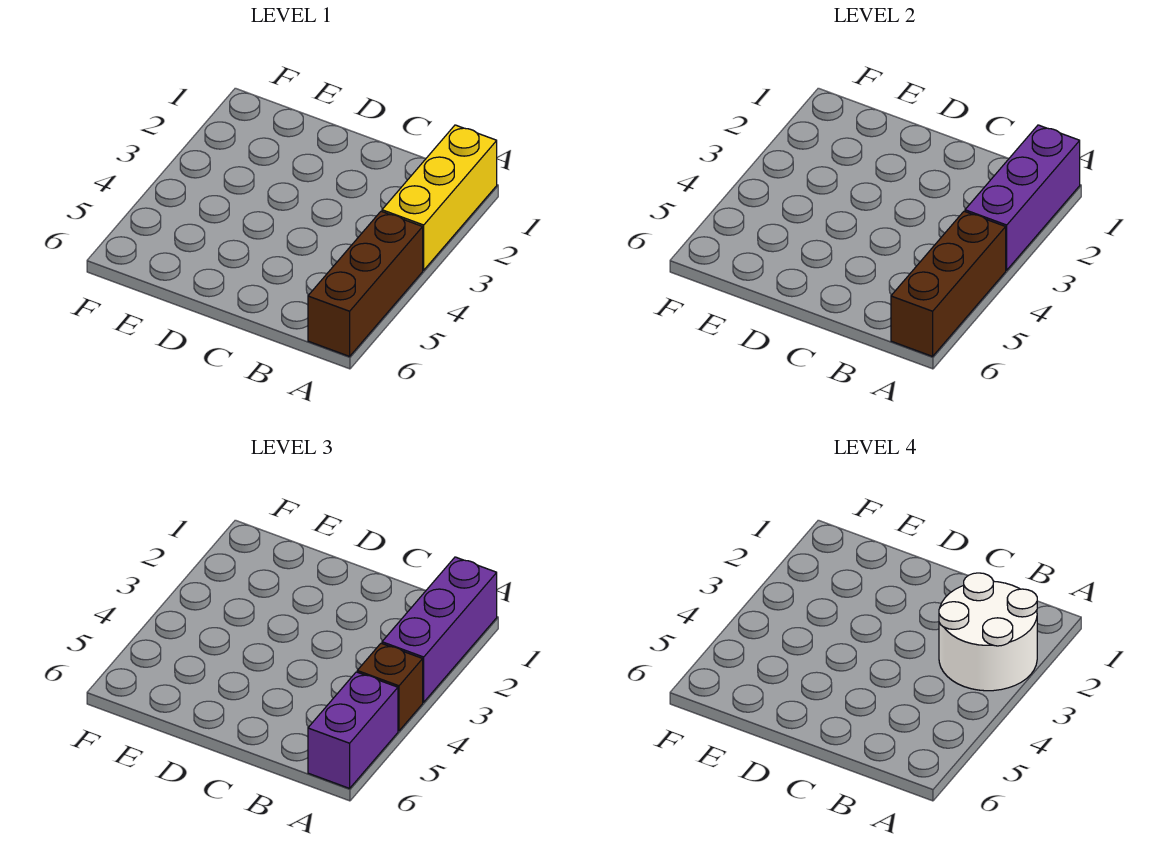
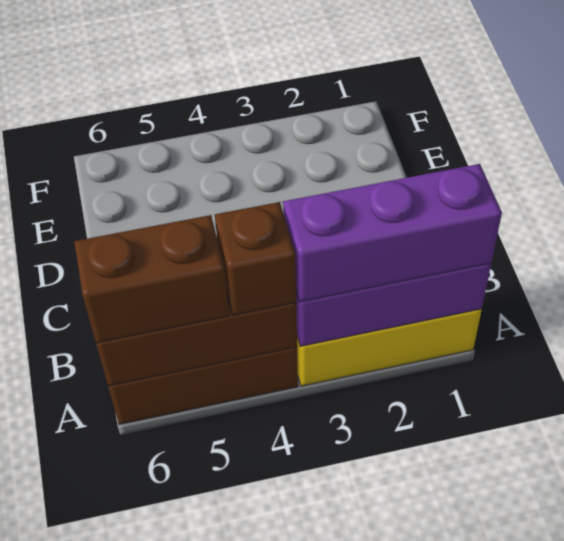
white round brick A2:B3 level 4 -> none
purple brick A5:A6 level 3 -> brown brick A5:A6 level 3

